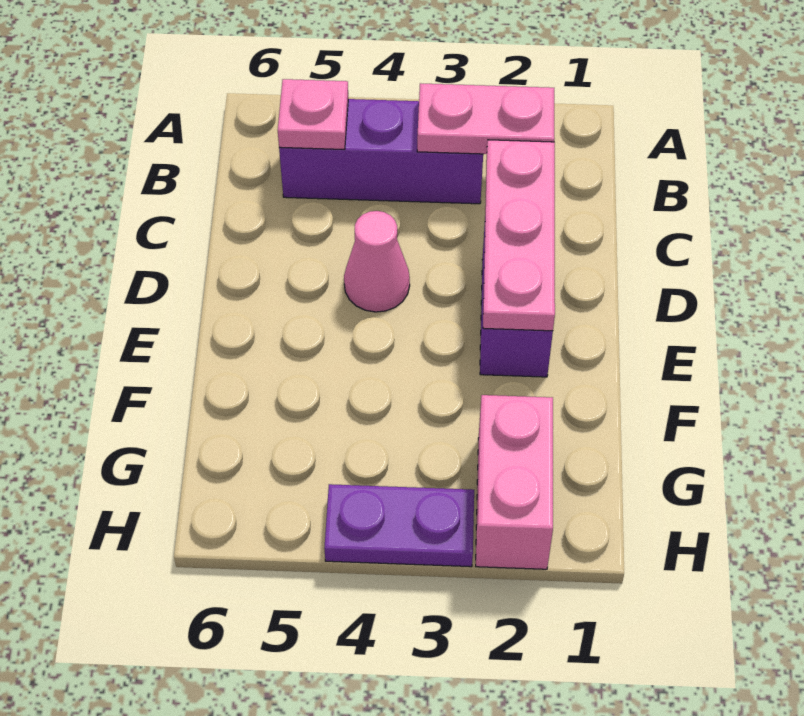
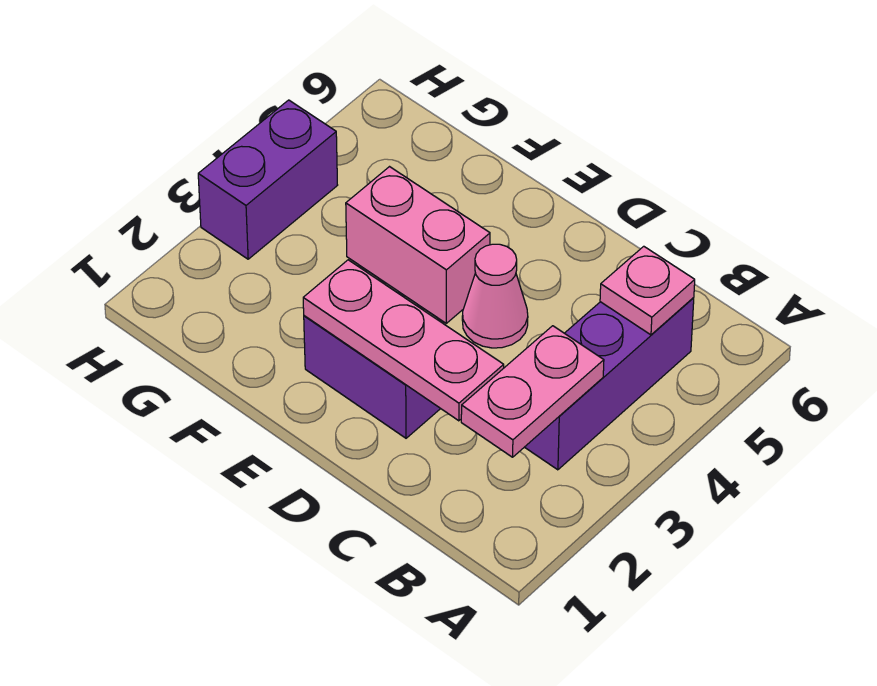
pink brick G2:H2 level 1 -> pink brick E4:F4 level 1
purple plate H3:H4 level 1 -> purple brick H3:H4 level 1

